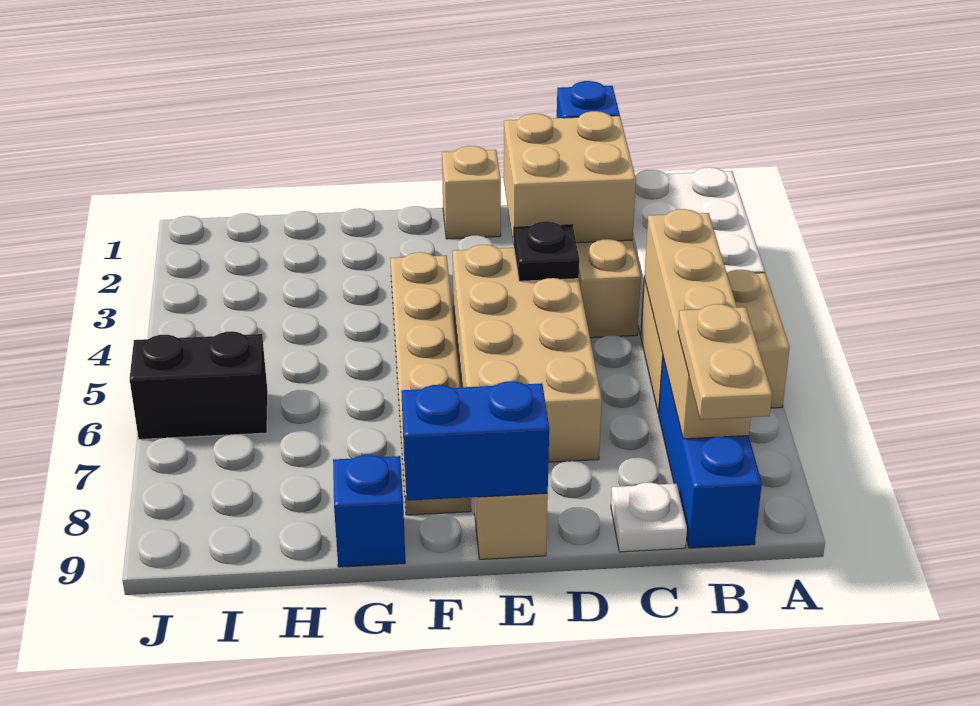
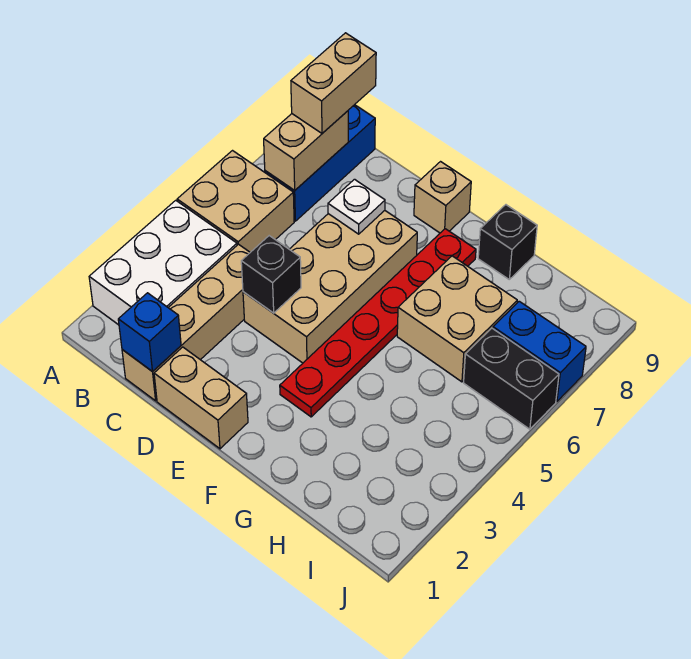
tan brick B5:B8 level 2 -> tan brick B7:B8 level 2
tan plate B8:B9 level 3 -> tan brick B8:B9 level 3
tan brick C2:D3 level 2 -> tan brick G6:H7 level 1
white plate C9 level 1 -> white plate D7 level 2
black plate D4 level 2 -> black brick D4 level 2
tan brick E1 level 1 -> tan brick D1:E1 level 1
blue brick E9:F9 level 2 -> blue brick I7:J7 level 1
tan plate F3:F8 level 1 -> red plate F3:F8 level 1
blue brick G9 level 1 -> black brick G9 level 1

